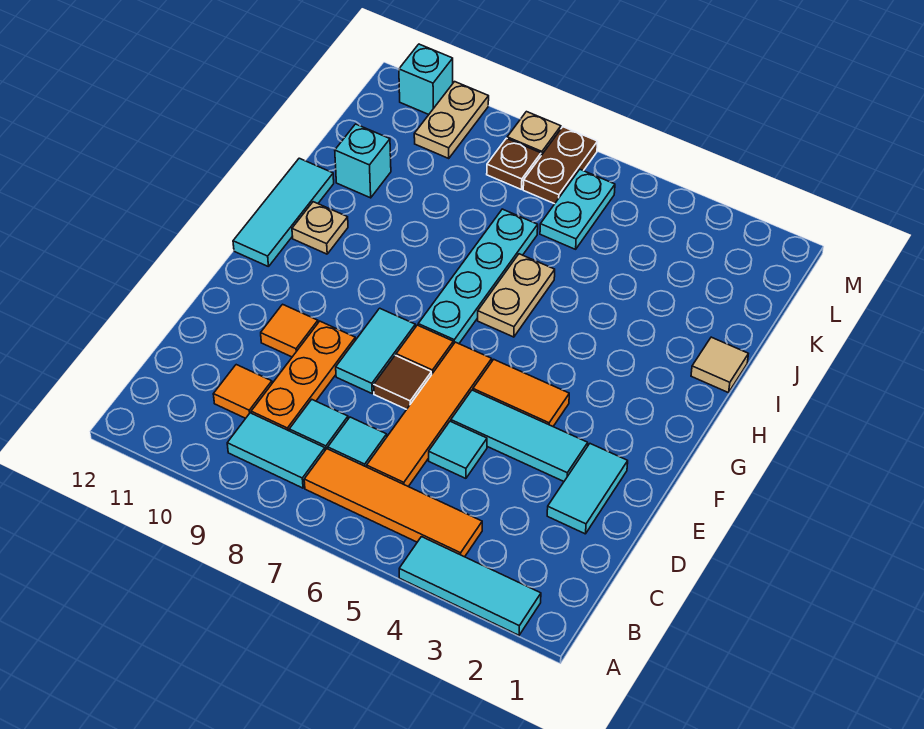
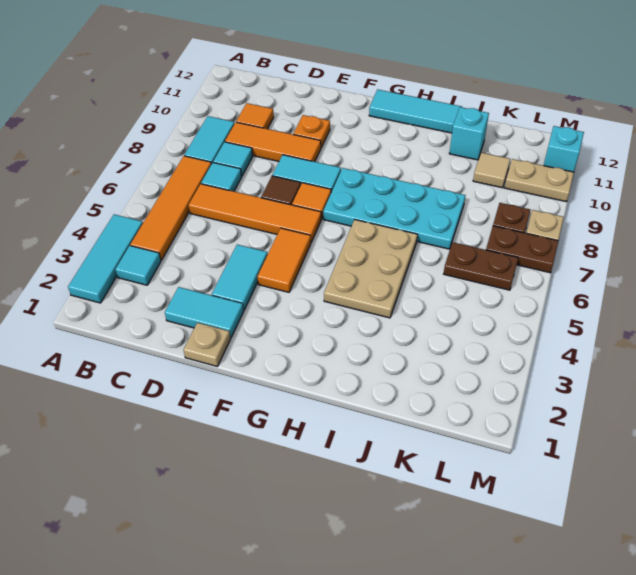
orange plate C9:E9 level 1 -> orange tile C9:E9 level 1
cyan tile D5 level 1 -> cyan tile B3 level 1
cyan tile E3:E5 level 1 -> cyan tile E3:E4 level 1
orange tile E10 level 1 -> orange plate E10 level 1
cyan plate G7:J7 level 1 -> cyan plate G7:J8 level 1
tan plate H6:I6 level 1 -> tan plate H4:I6 level 1
tan plate H11 level 1 -> tan plate E1 level 1
tan tile I1 level 1 -> tan tile K10 level 1
cyan plate K6:L6 level 1 -> brown plate K6:L6 level 1

